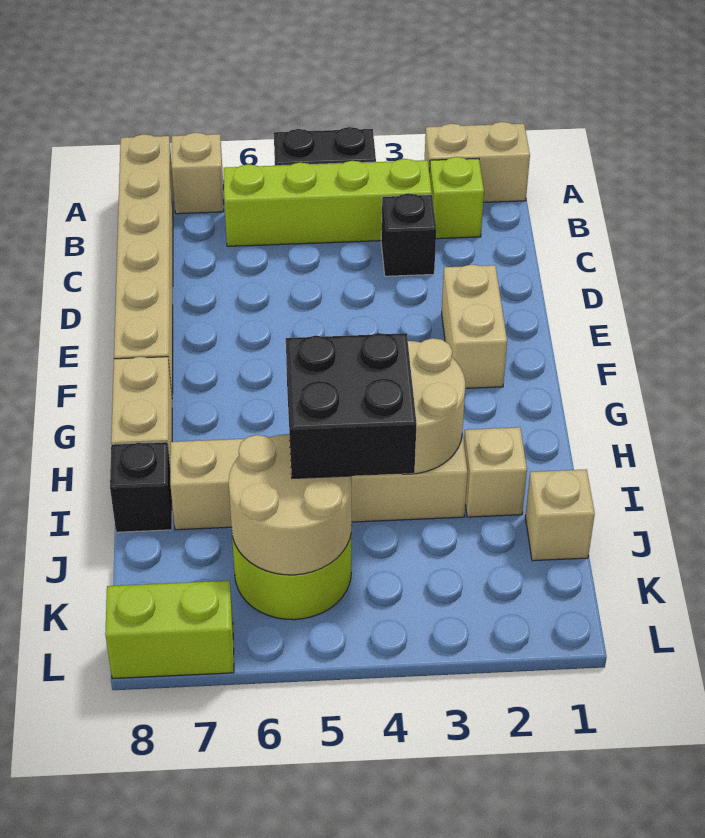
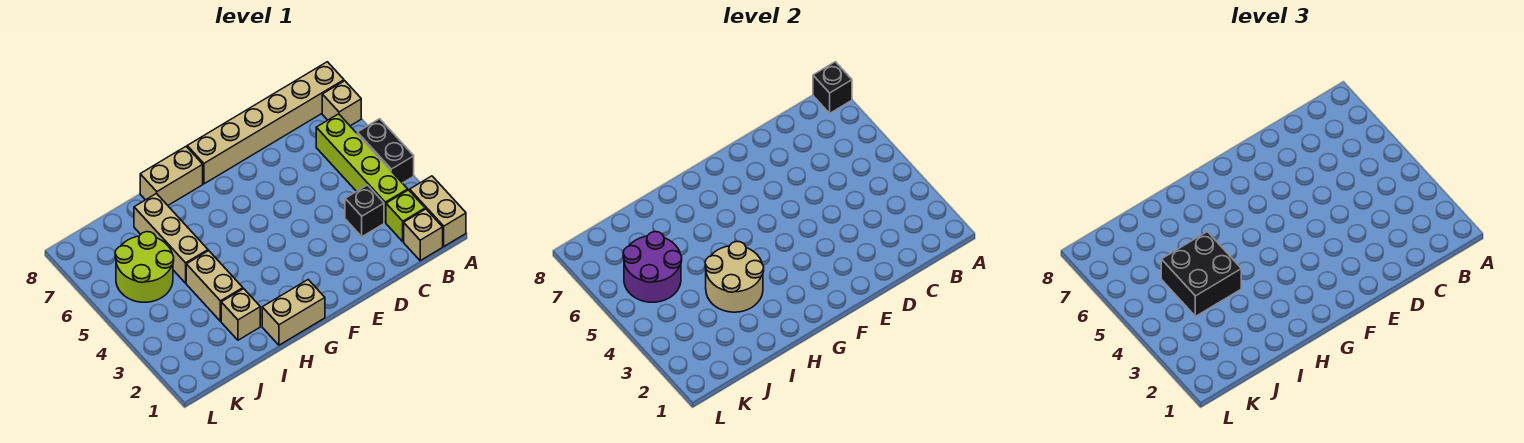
tan brick E2:F2 level 1 -> tan brick G1:H1 level 1
black brick I8 level 1 -> black brick A8 level 2
tan brick J1 level 1 -> tan brick B1 level 1
tan round brick J5:K6 level 2 -> purple round brick J5:K6 level 2
lime brick L7:L8 level 1 -> none

